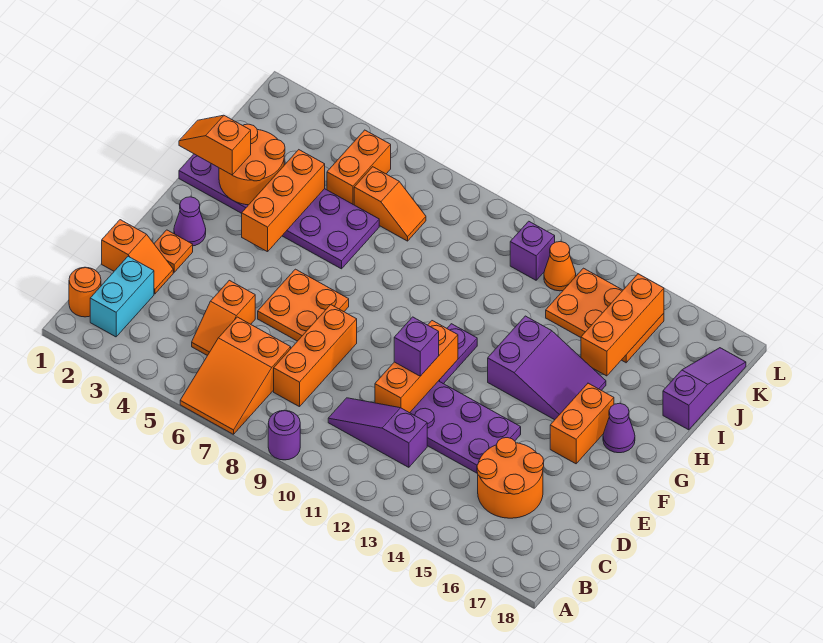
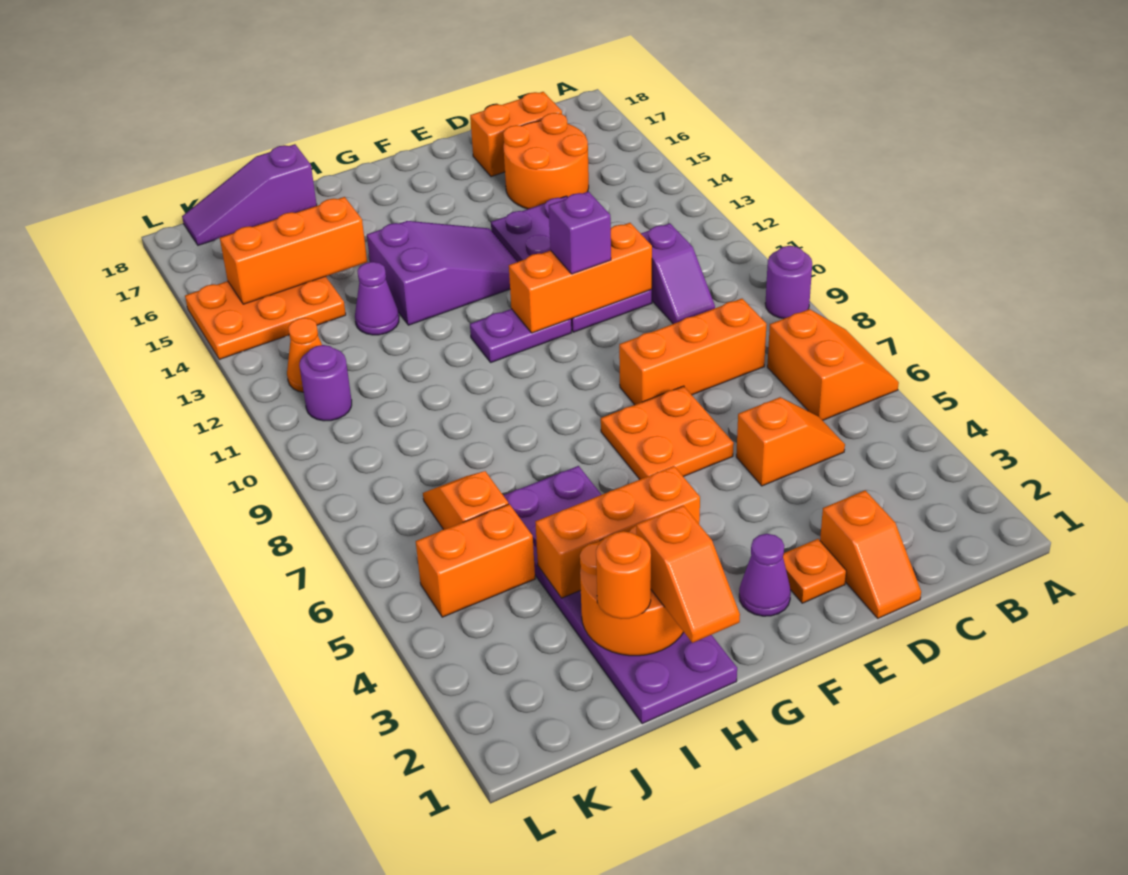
orange slope A6:C7 level 1 top C -> orange slope A6:B7 level 1 top B
orange round brick B1 level 1 -> orange round brick I2 level 3
cyan brick B2:C2 level 1 -> none
purple slope C10:C12 level 1 top 12 -> purple slope C10:C11 level 1 top 11
orange slope D1:D2 level 1 top 1 -> orange slope D1:D2 level 1 top 2
orange brick F16:G16 level 1 -> orange brick C17:D17 level 1
purple slope G13:H15 level 1 top 13 -> purple slope F13:H14 level 1 top H
purple cone G17 level 1 -> purple cone I13 level 1
orange plate J13:K15 level 1 -> orange plate J14:L15 level 1
purple brick K11 level 1 -> purple round brick K11 level 1

